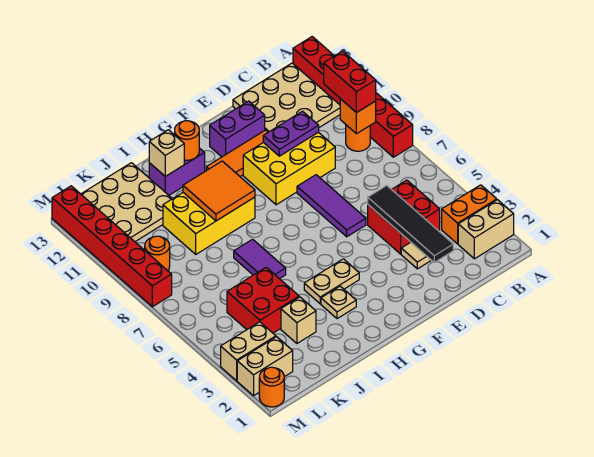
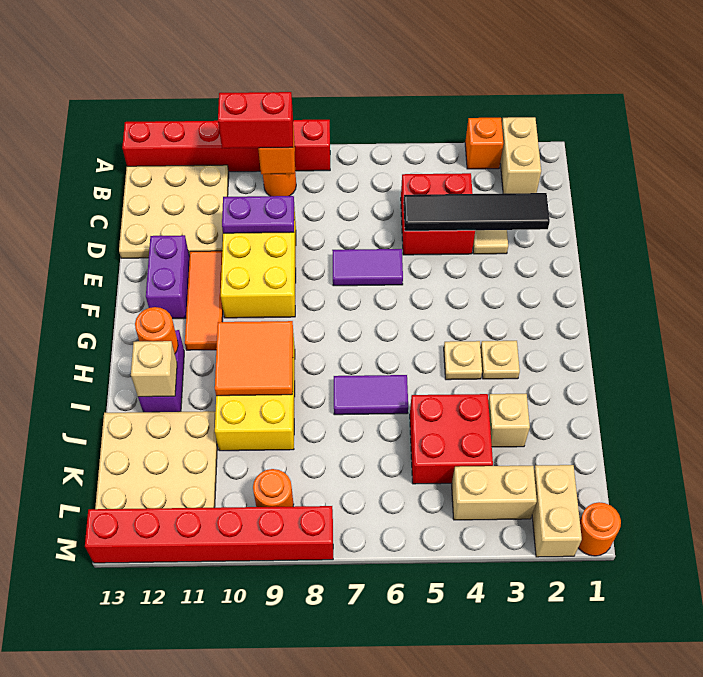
orange brick A3:B3 level 1 -> orange brick A3 level 1
purple plate D10:E10 level 2 -> purple plate D9:D10 level 2
purple tile E6:E8 level 1 -> purple tile E6:E7 level 1
tan plate G4:H4 level 1 -> tan plate H4 level 1
tan brick L3:M3 level 1 -> tan brick L3:L4 level 1

